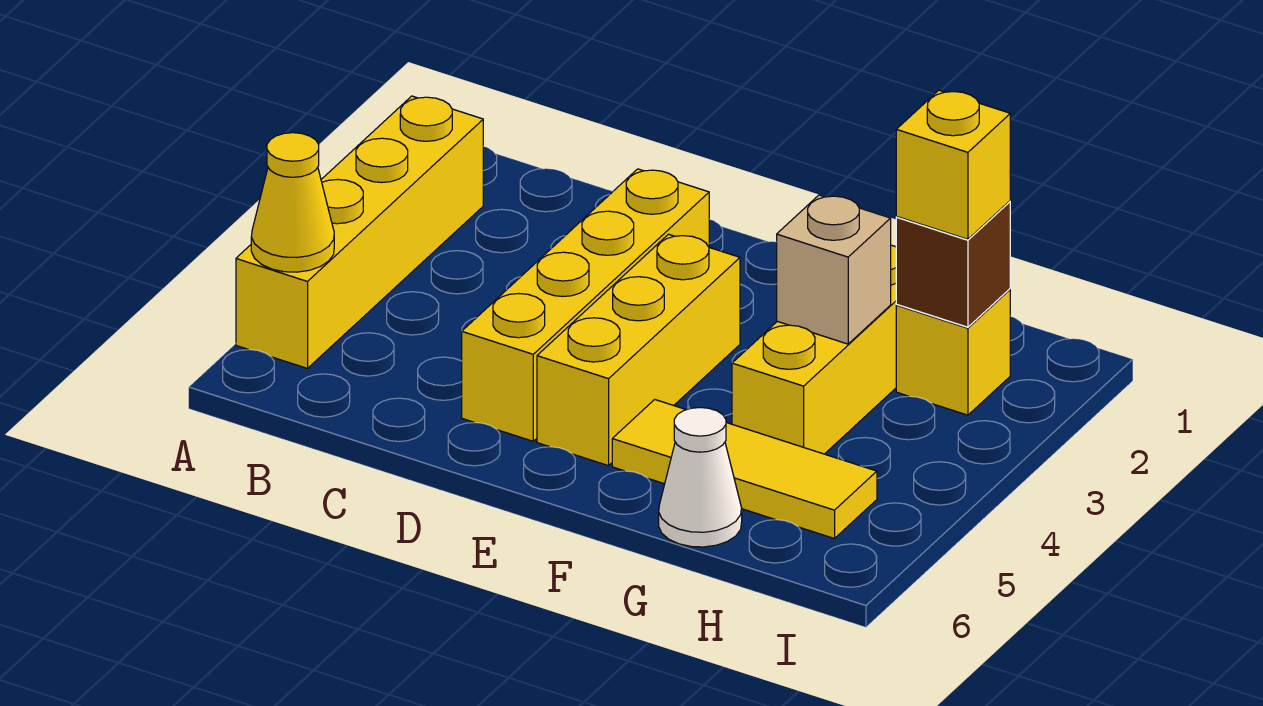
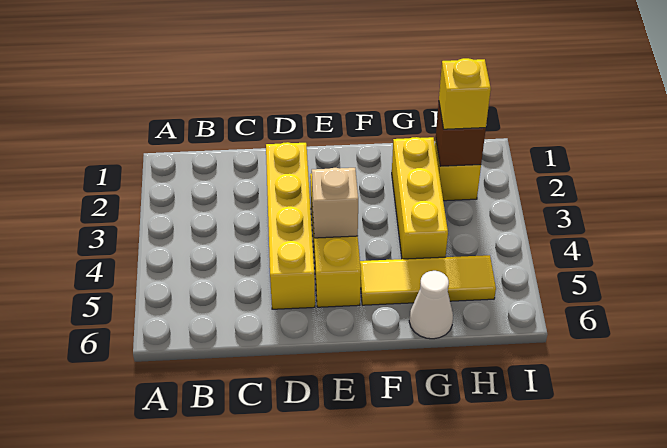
yellow brick A2:A5 level 1 -> none
yellow cone A5 level 2 -> none
tan brick G3 level 2 -> tan brick E4 level 2

